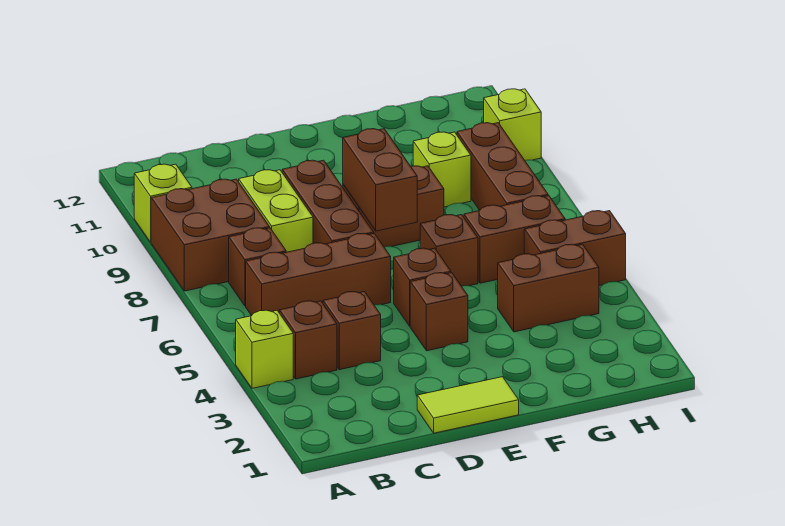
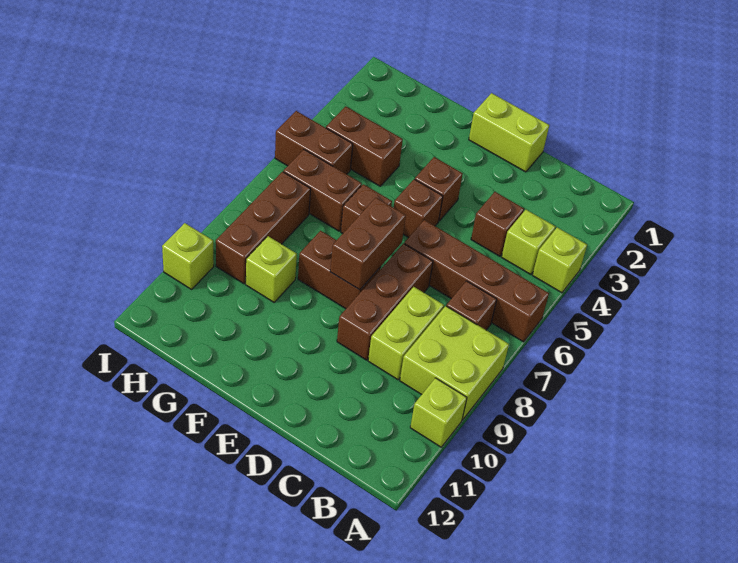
brown brick A8:B9 level 1 -> lime brick A8:B9 level 1
brown brick B4 level 1 -> lime brick B4 level 1
brown brick B6:D6 level 1 -> brown brick A6:D6 level 1
lime tile D1:E1 level 1 -> lime brick D1:E1 level 1

